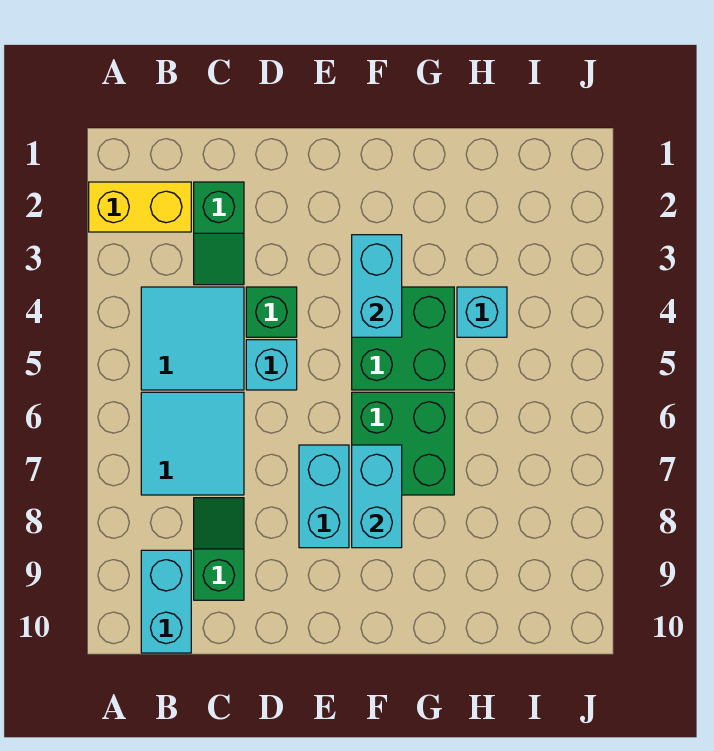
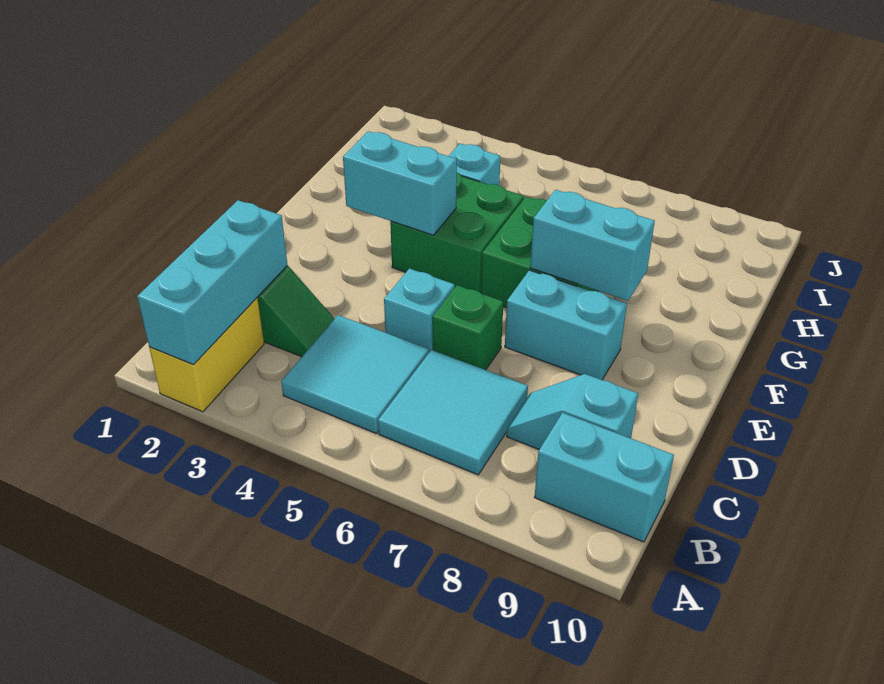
none -> cyan brick A2:C2 level 2
green slope C8:C9 level 1 top 9 -> cyan slope C8:C9 level 1 top 9
green brick D4 level 1 -> green brick D6 level 1

